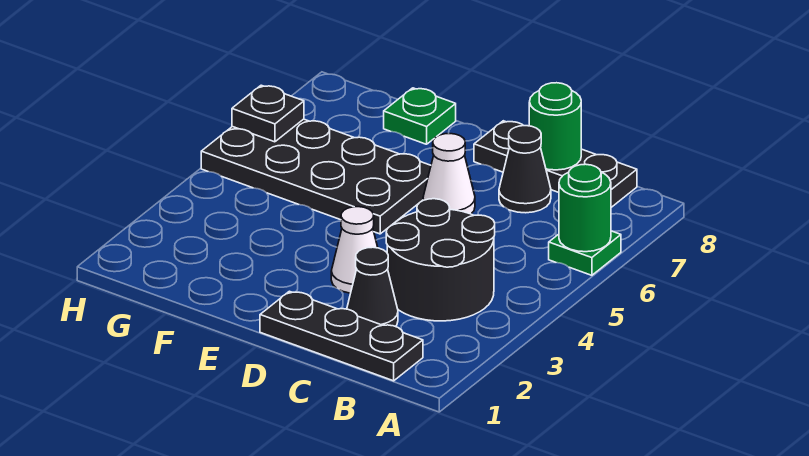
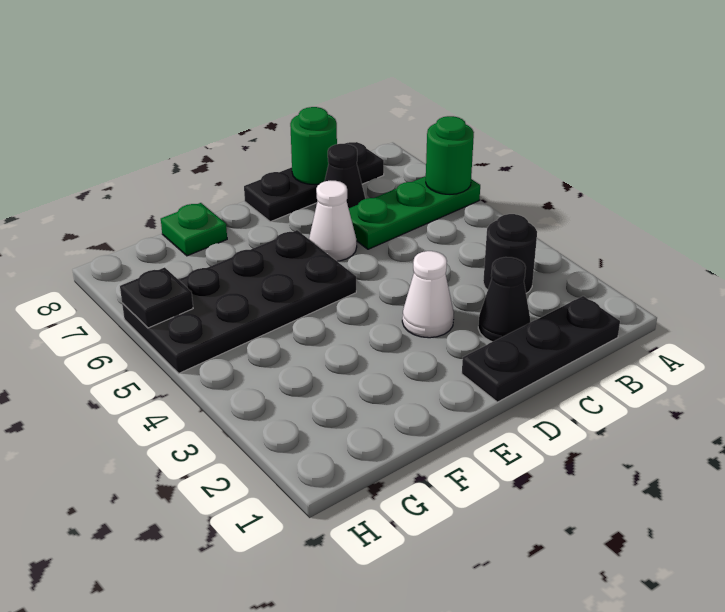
green plate A6 level 1 -> green plate A6:C6 level 1
black round brick B3:C4 level 1 -> black round brick B3 level 1

